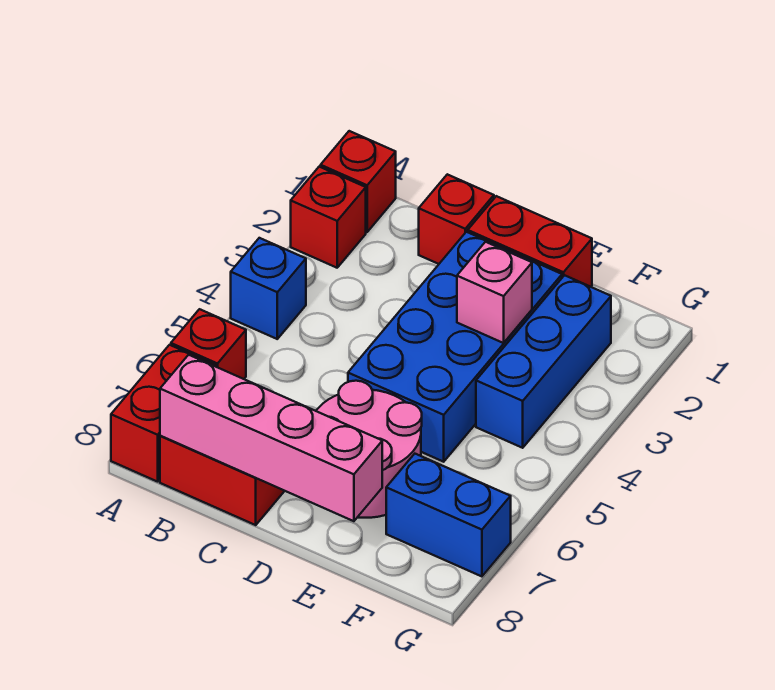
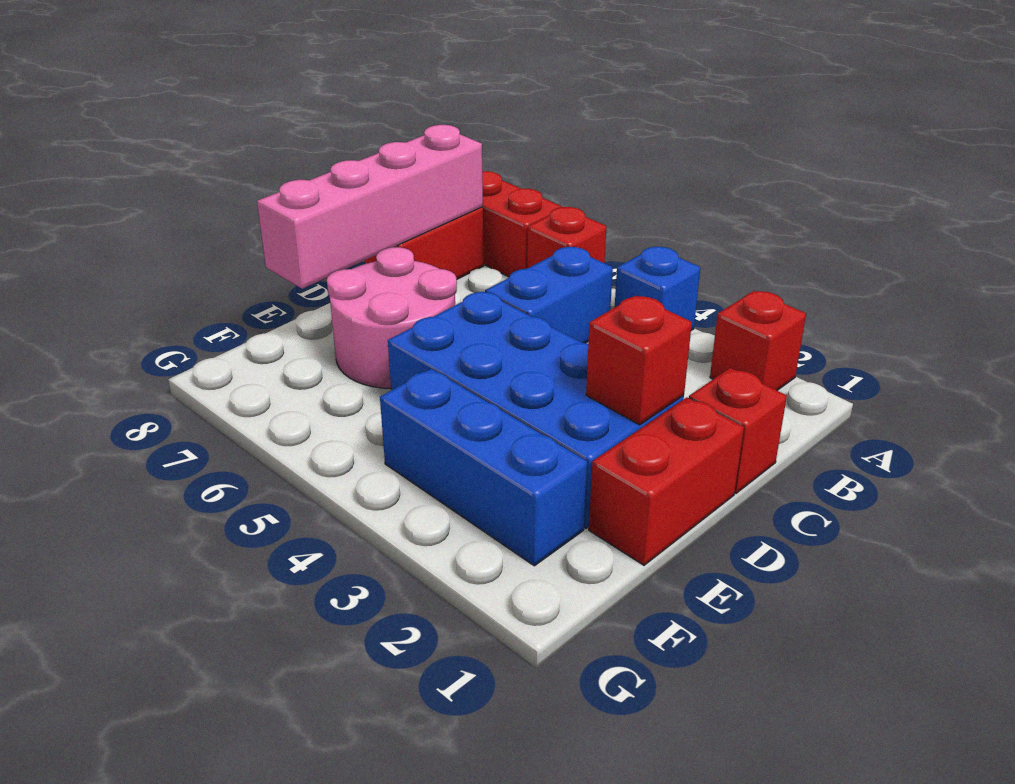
red brick A1 level 1 -> red brick D2 level 2
pink brick E3 level 2 -> none
blue brick F7:G7 level 1 -> blue brick B5:C5 level 1

